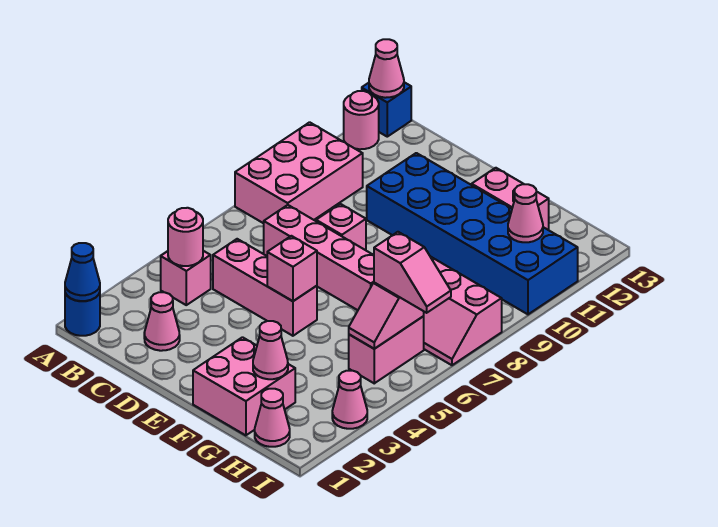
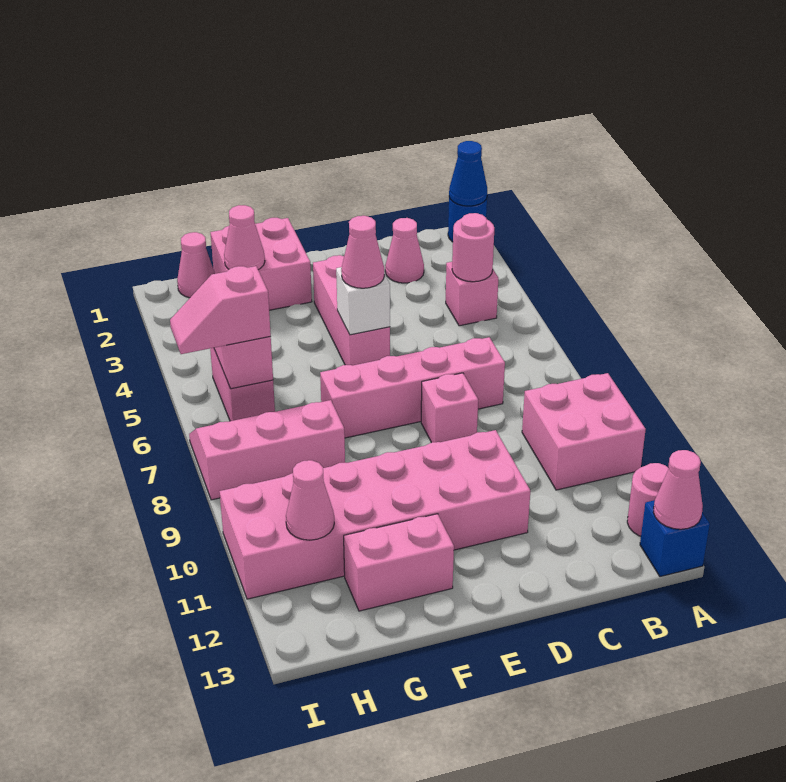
pink brick A8:B10 level 1 -> pink brick A9:B10 level 1
pink brick C5:E5 level 1 -> pink brick E3:E5 level 1
blue brick D10:I11 level 1 -> pink brick D10:I11 level 1
pink brick E5 level 2 -> white brick E5 level 2
pink cone I3 level 1 -> pink cone E5 level 3

